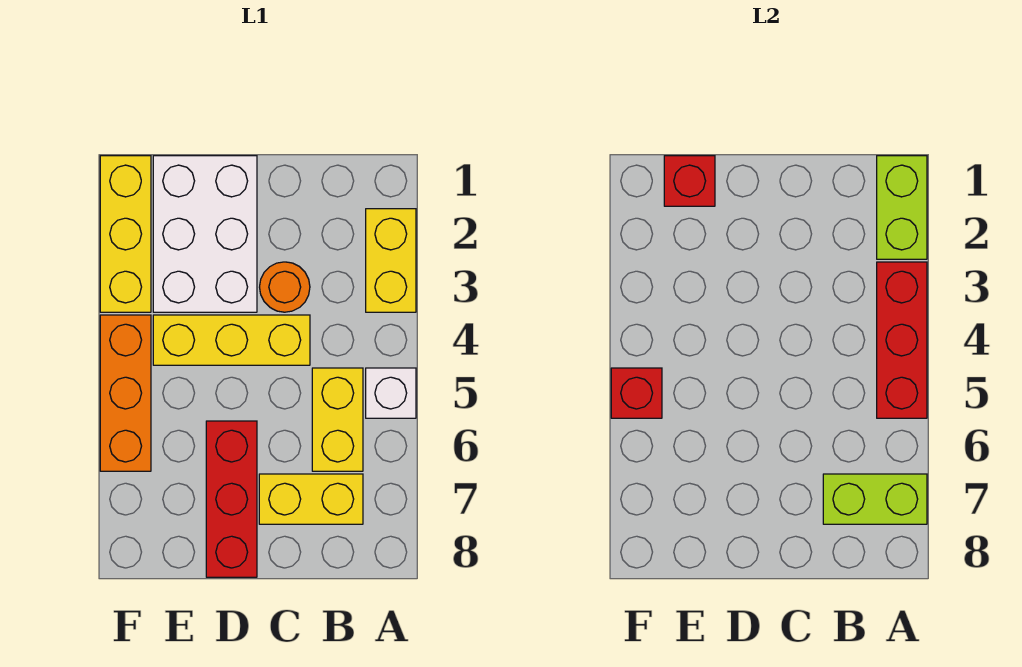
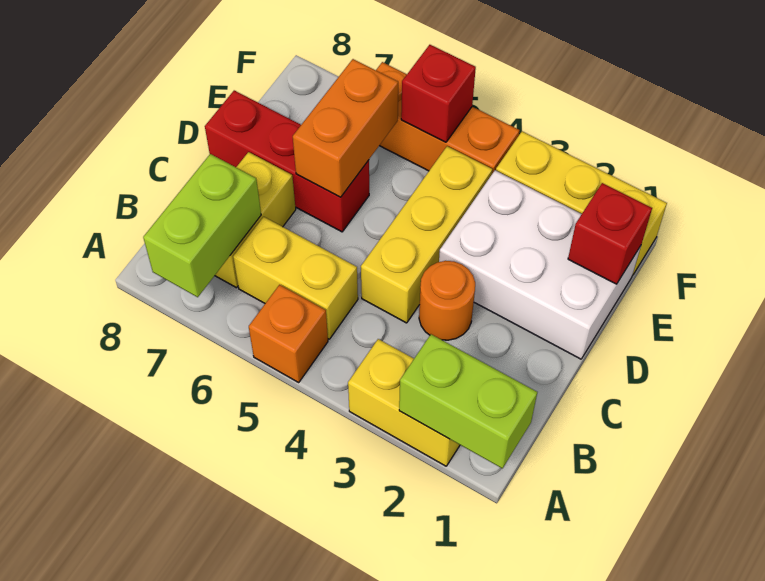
red brick A3:A5 level 2 -> none
white brick A5 level 1 -> orange brick A5 level 1
none -> orange brick D6:E6 level 2

